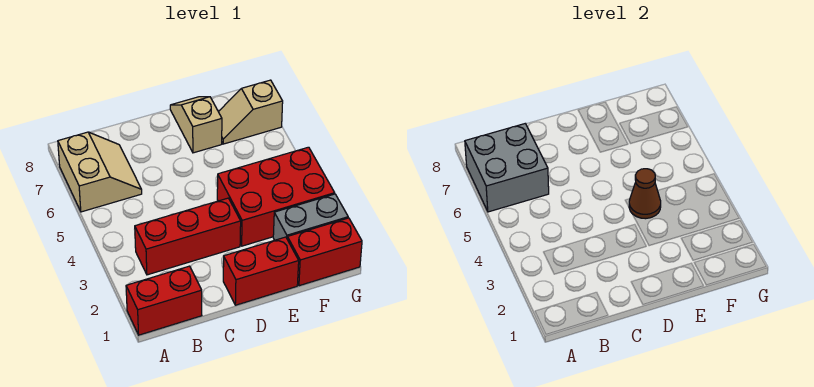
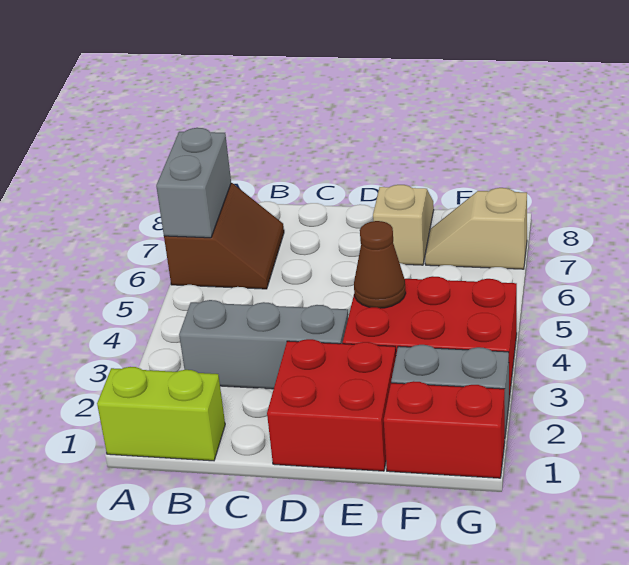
red brick A1:B1 level 1 -> lime brick A1:B1 level 1
tan slope A6:B7 level 1 top A -> brown slope A6:B7 level 1 top A
grey brick A6:B7 level 2 -> grey brick A6:A7 level 2
red brick B3:D3 level 1 -> grey brick B3:D3 level 1
red brick D1:E1 level 1 -> red brick D1:E2 level 1

